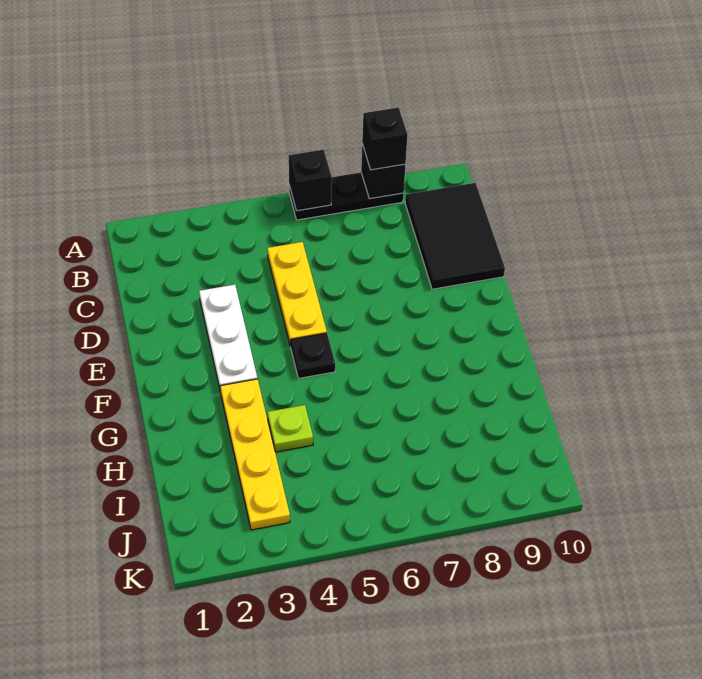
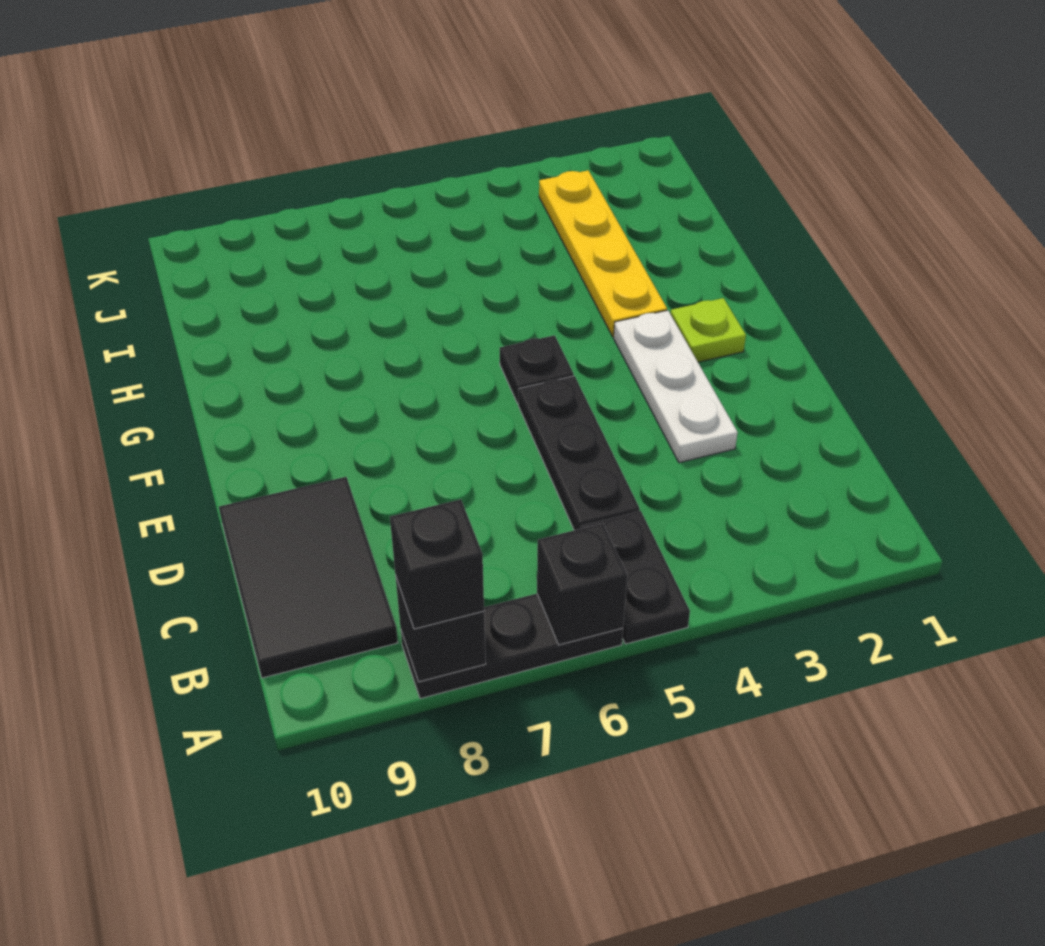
none -> black plate A5:B5 level 1
yellow plate C5:E5 level 1 -> black plate C5:E5 level 1
lime plate H4 level 1 -> lime plate F2 level 1

